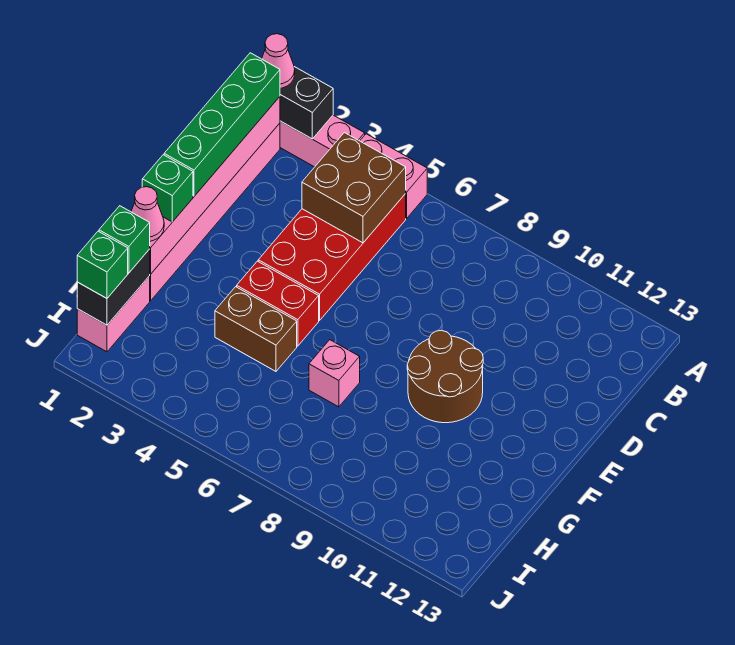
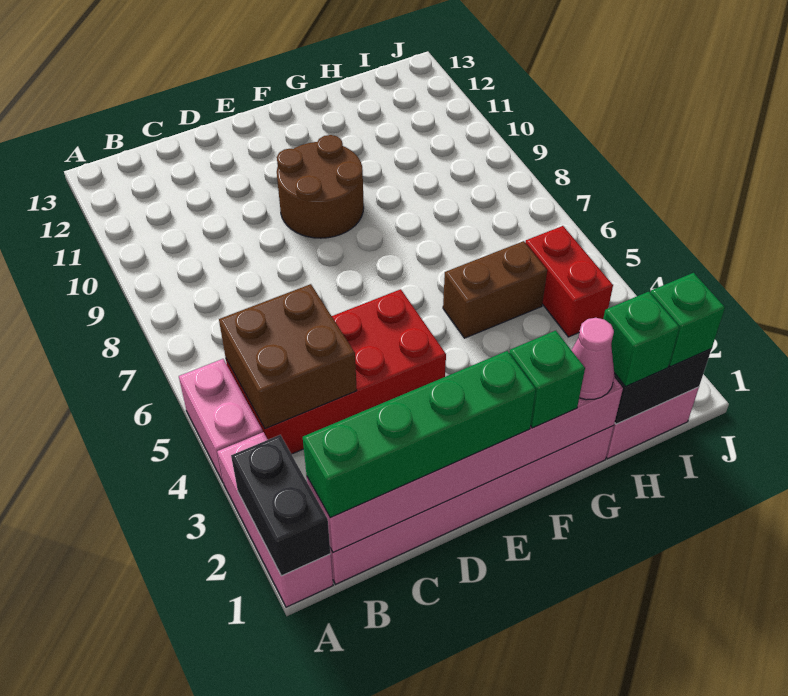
pink cone A1 level 3 -> none
red brick F4:F5 level 1 -> red brick I4:I5 level 1
brown brick G4:G5 level 1 -> brown brick G5:H5 level 1
pink brick G7 level 1 -> none

